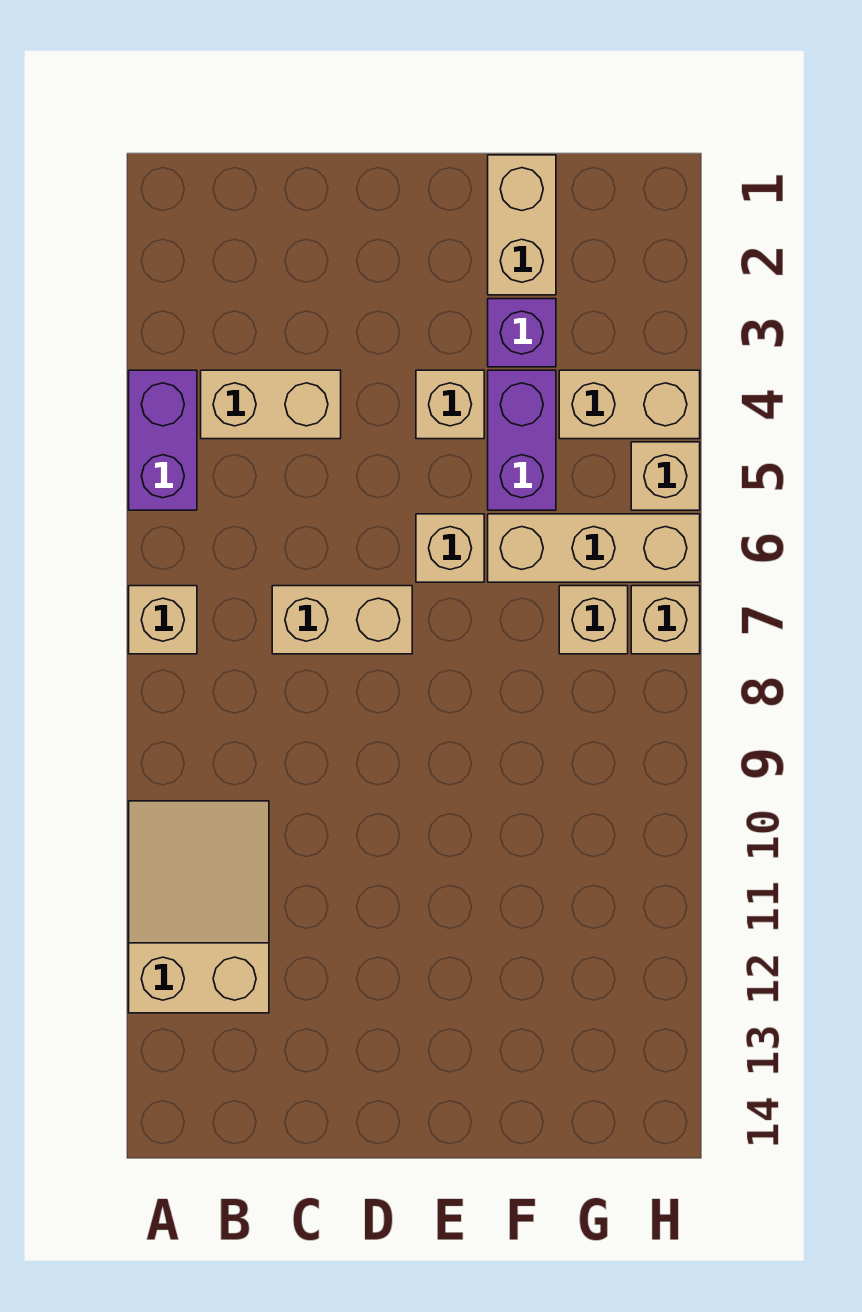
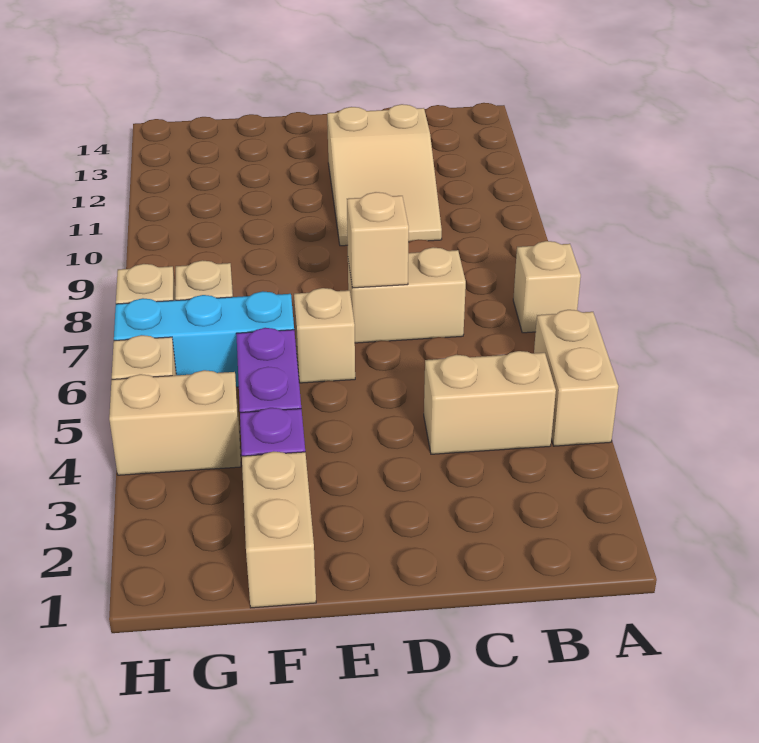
purple brick A4:A5 level 1 -> tan brick A4:A5 level 1
tan slope A10:B12 level 1 top 12 -> tan slope C10:D12 level 1 top 12
tan brick E4 level 1 -> tan brick D7 level 2
tan brick F6:H6 level 1 -> cyan brick F6:H6 level 1

